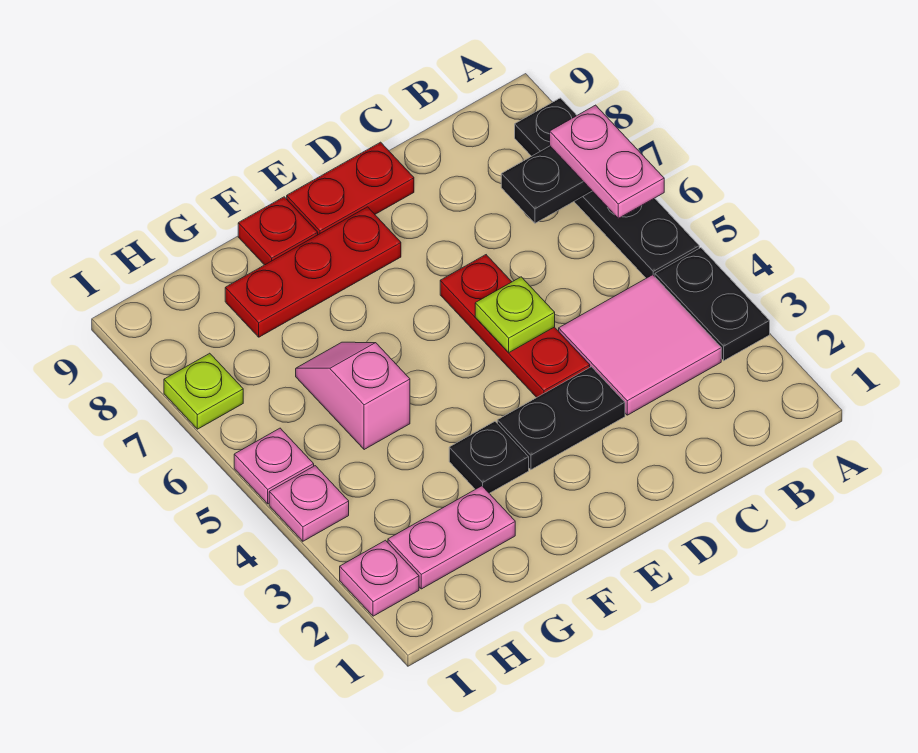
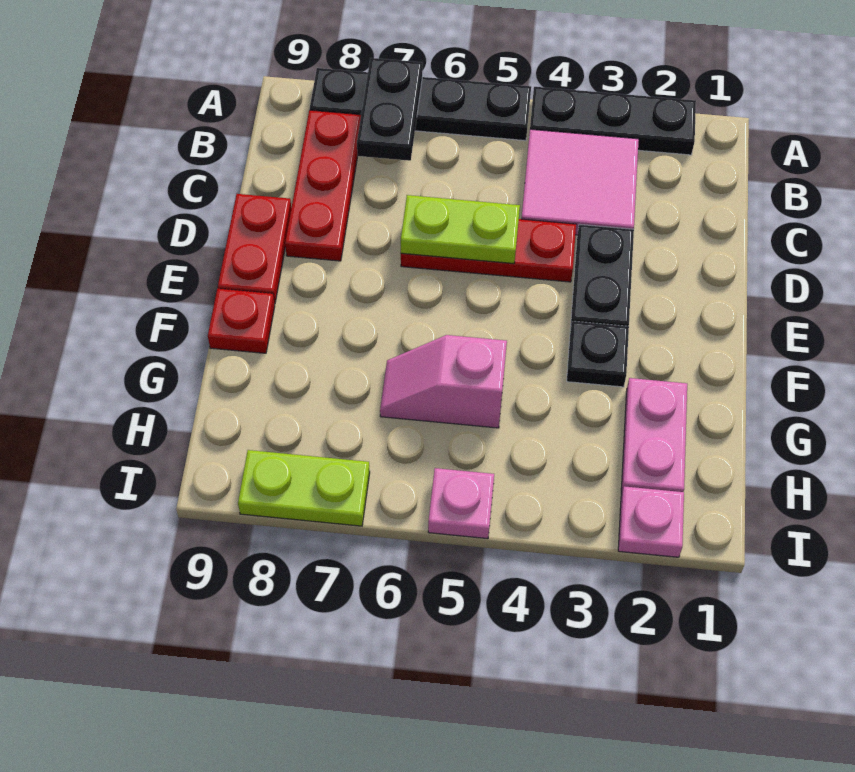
black plate A3:A4 level 1 -> black plate A2:A4 level 1
pink plate A6:A7 level 3 -> none
lime plate D5 level 2 -> lime plate D5:D6 level 2
red plate E8:G8 level 1 -> red plate B8:D8 level 1
pink plate I4 level 1 -> none
lime plate I7 level 1 -> lime plate I7:I8 level 1

